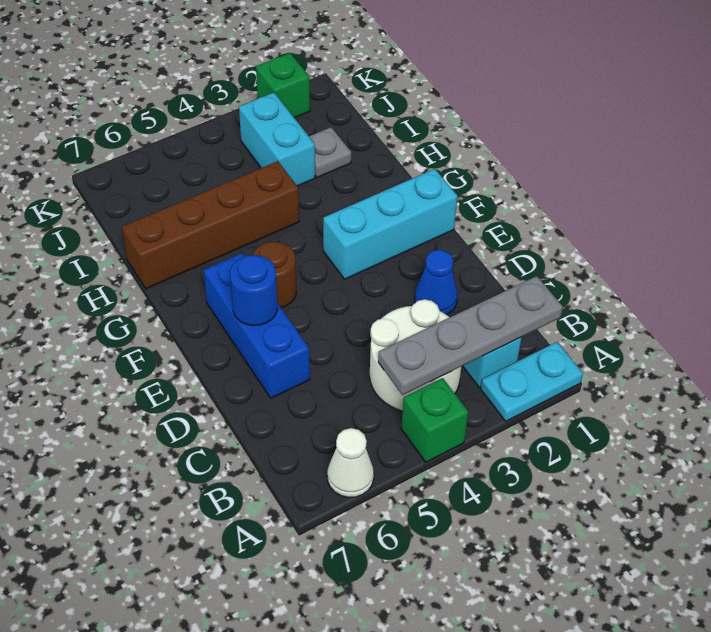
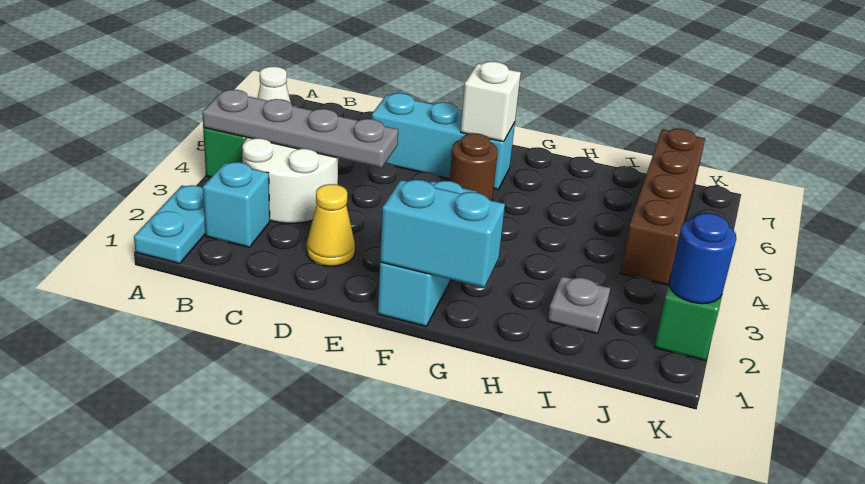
grey plate B1:B4 level 2 -> grey plate A4:D4 level 2
blue cone D2 level 1 -> yellow cone D2 level 1
blue brick D6:F6 level 1 -> cyan brick D6:F6 level 1
blue round brick E6 level 2 -> blue round brick K2 level 2
none -> white brick F6 level 2
brown brick H4:H7 level 1 -> brown brick J4:J7 level 1
cyan brick I3:J3 level 1 -> cyan brick F1:G1 level 2

